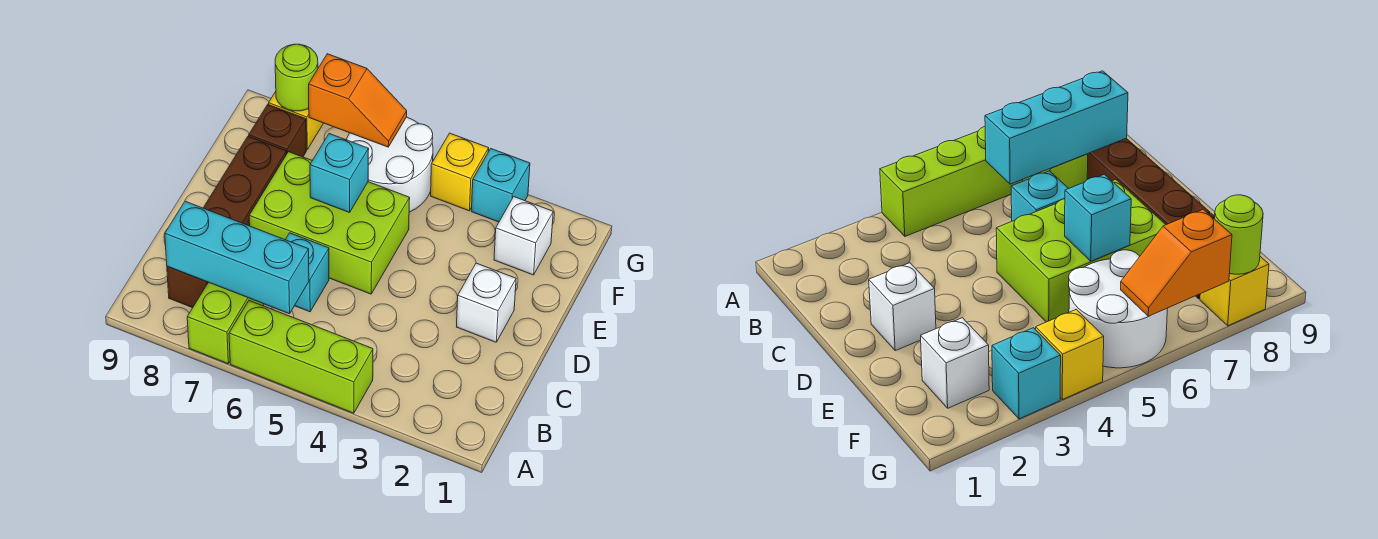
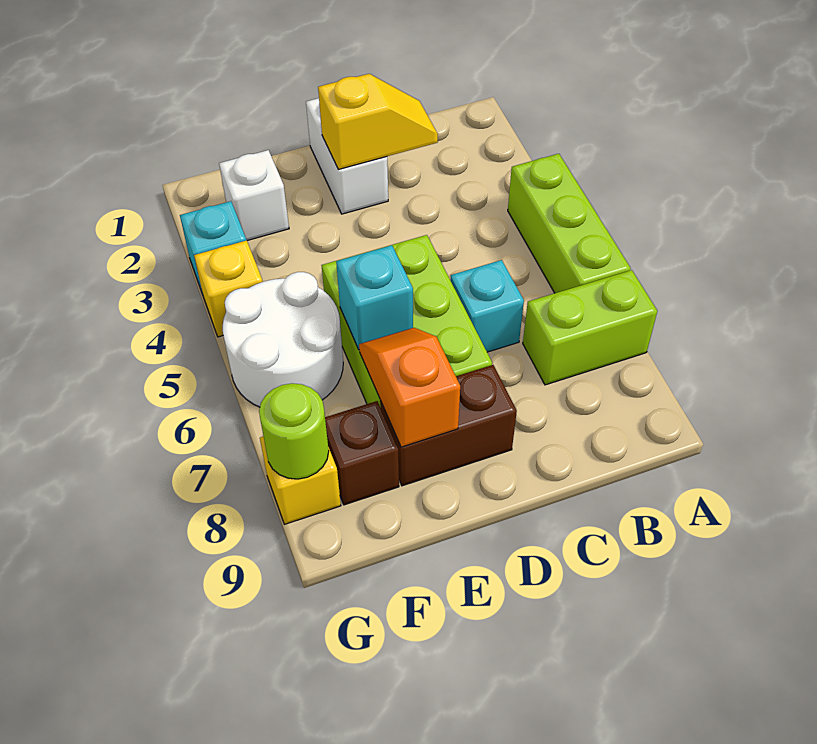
cyan brick B6:B8 level 2 -> none
brown brick B8:E8 level 1 -> brown brick D8:E8 level 1
none -> yellow slope C2:D2 level 2 top D
white brick D2 level 1 -> white brick D1:D2 level 1
orange slope G6:G7 level 2 top 7 -> orange slope E7:E8 level 2 top 8

